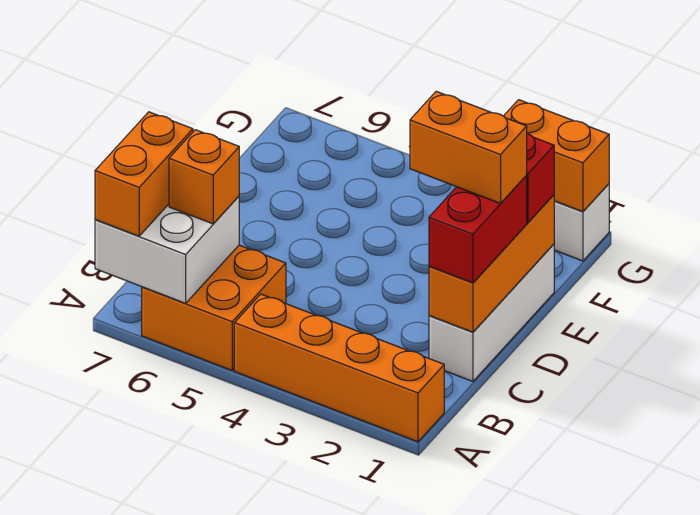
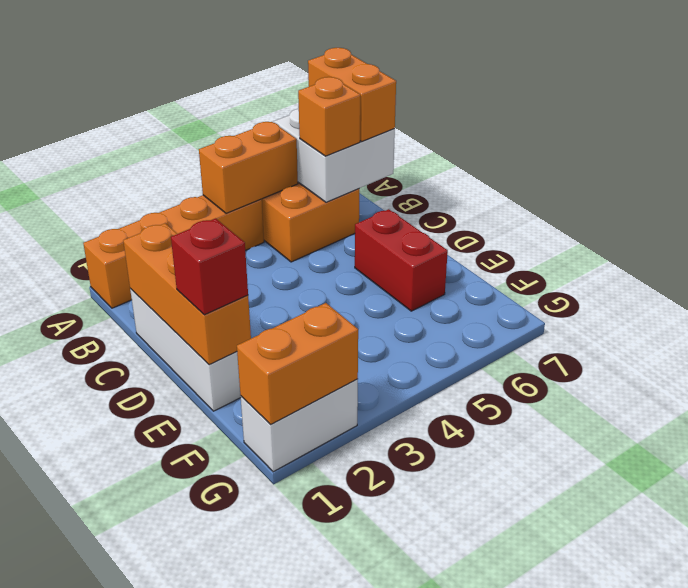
red brick C1:D1 level 3 -> red brick D6:E6 level 1
orange brick D1:D2 level 4 -> orange brick A4:A5 level 2

